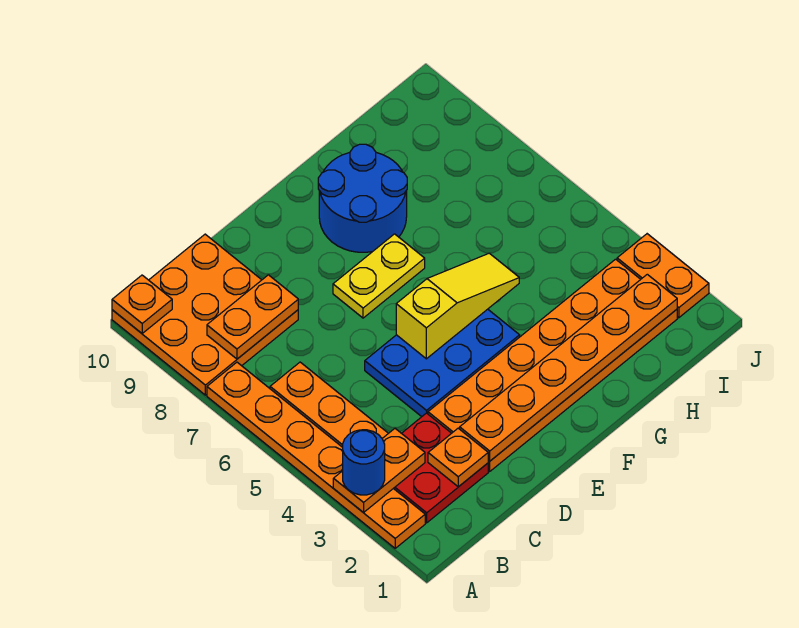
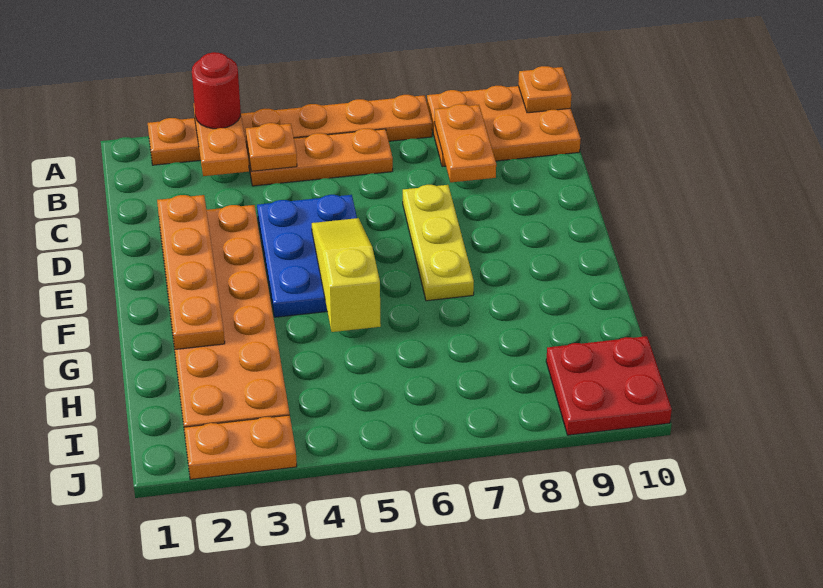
blue round brick A3 level 3 -> red round brick A3 level 3
orange plate A8:C10 level 1 -> orange plate A8:B10 level 1
red plate B2:C3 level 1 -> red plate I9:J10 level 1
orange plate C2 level 2 -> orange plate B4 level 2
orange plate D2:I2 level 2 -> orange plate D2:G2 level 2
yellow slope E5:G5 level 2 top E -> yellow slope E5:G5 level 2 top G
yellow plate E7:F7 level 1 -> yellow plate D7:F7 level 1
blue round brick F8:G9 level 1 -> none

